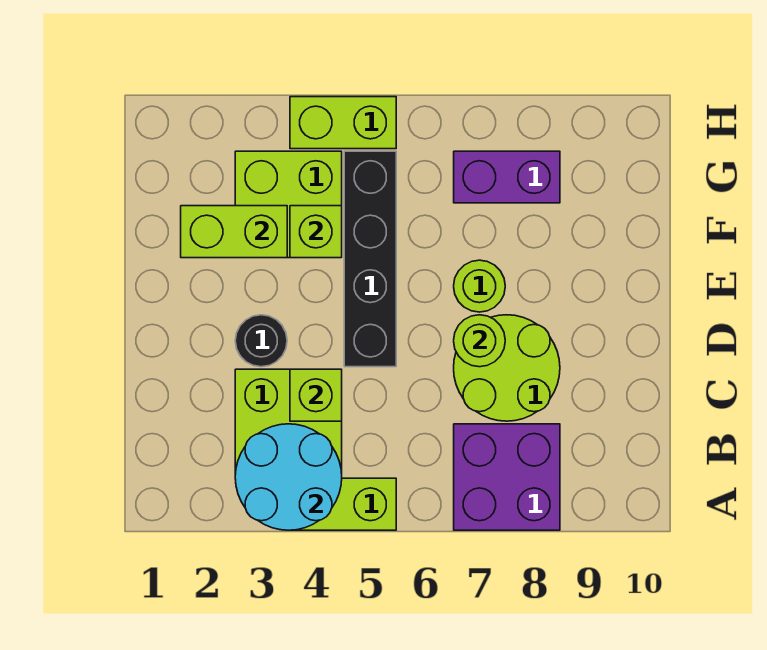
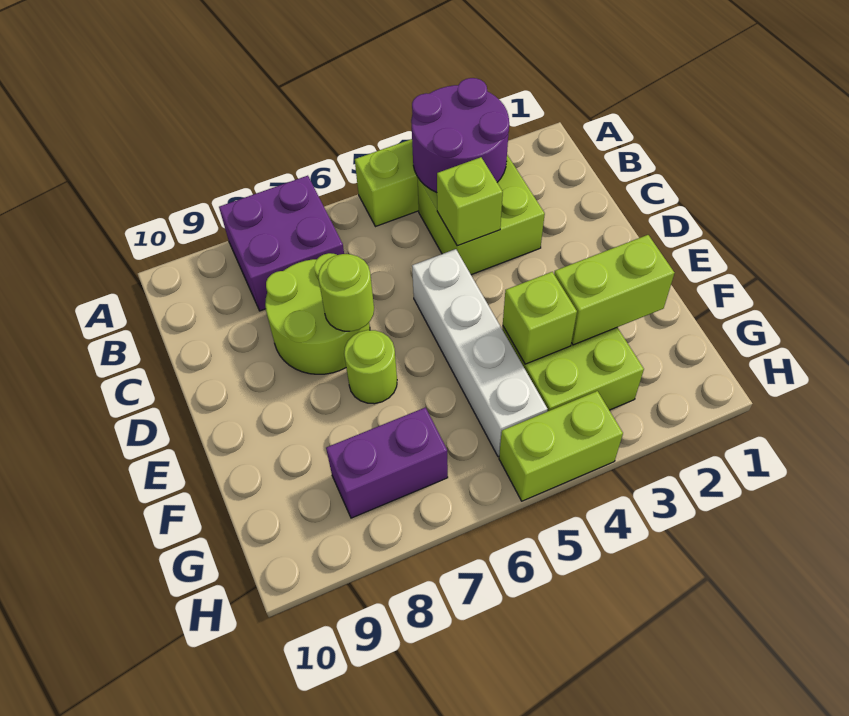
cyan round brick A3:B4 level 2 -> purple round brick A3:B4 level 2
black round brick D3 level 1 -> none
black brick D5:G5 level 1 -> white brick D5:G5 level 1

